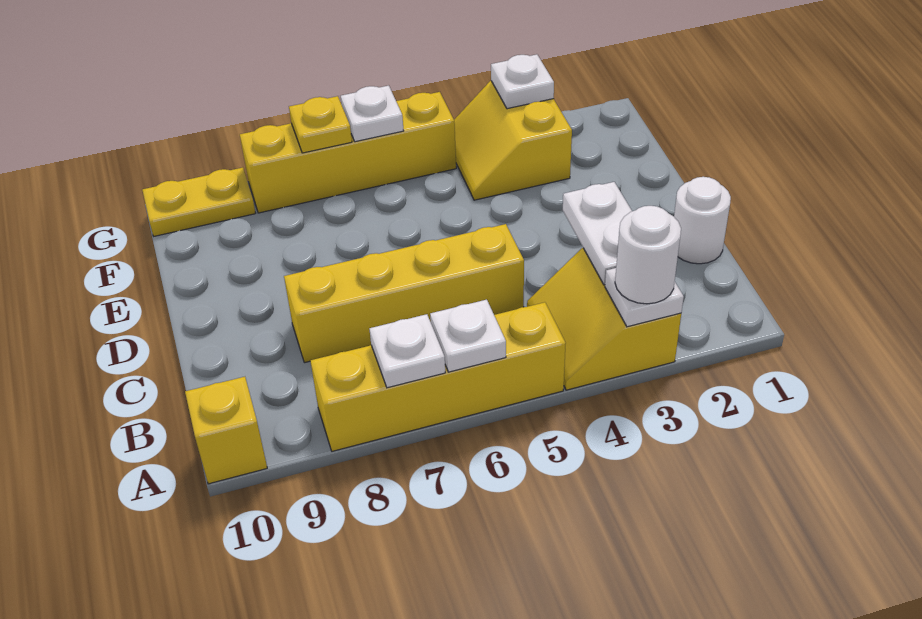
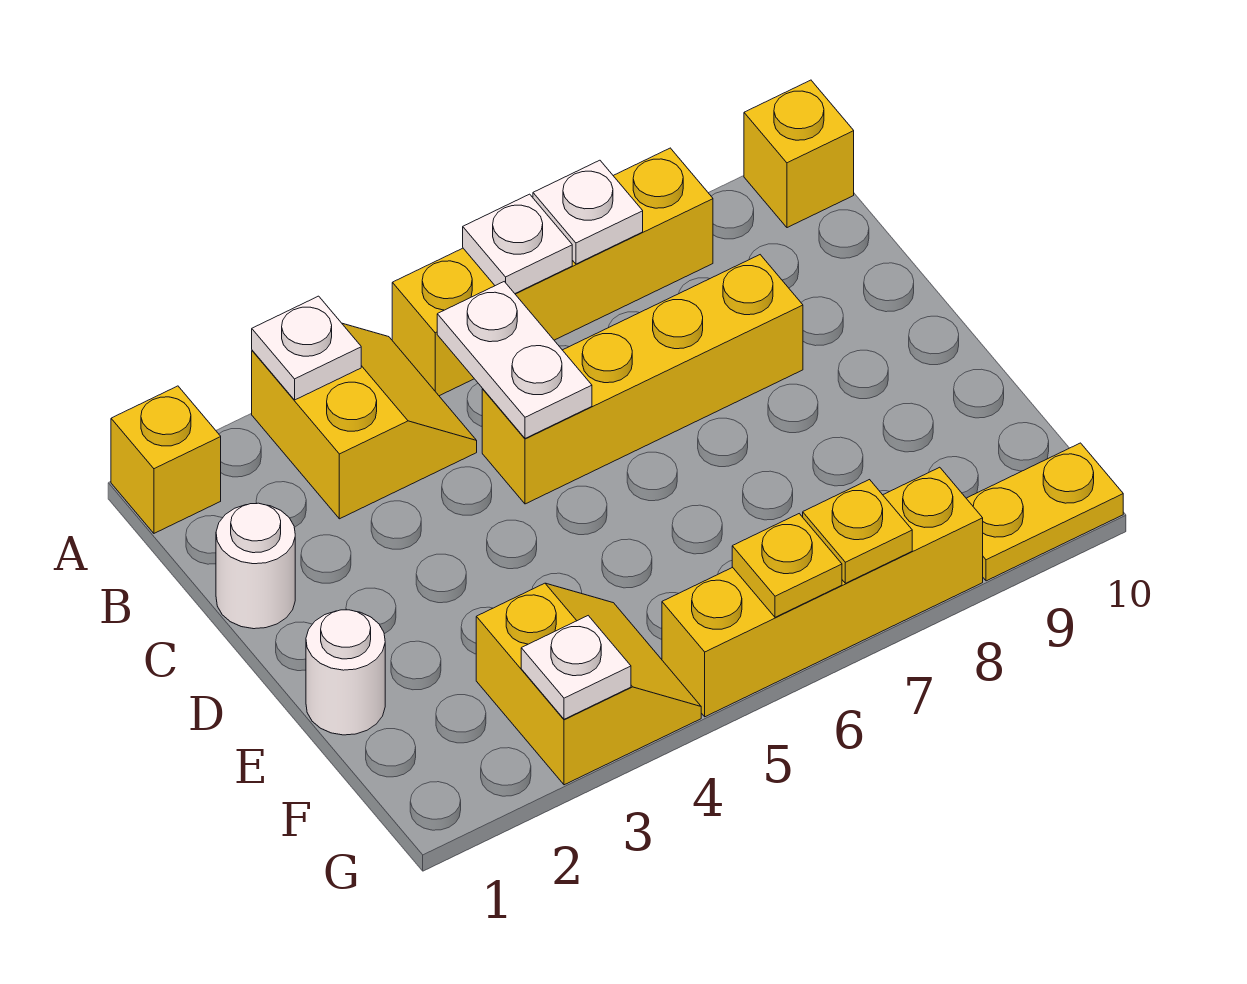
none -> yellow brick A1 level 1
white round brick A3 level 3 -> white round brick E1 level 1
white plate B3:C3 level 2 -> white plate B5:C5 level 2
white plate G6 level 2 -> yellow plate G6 level 2

